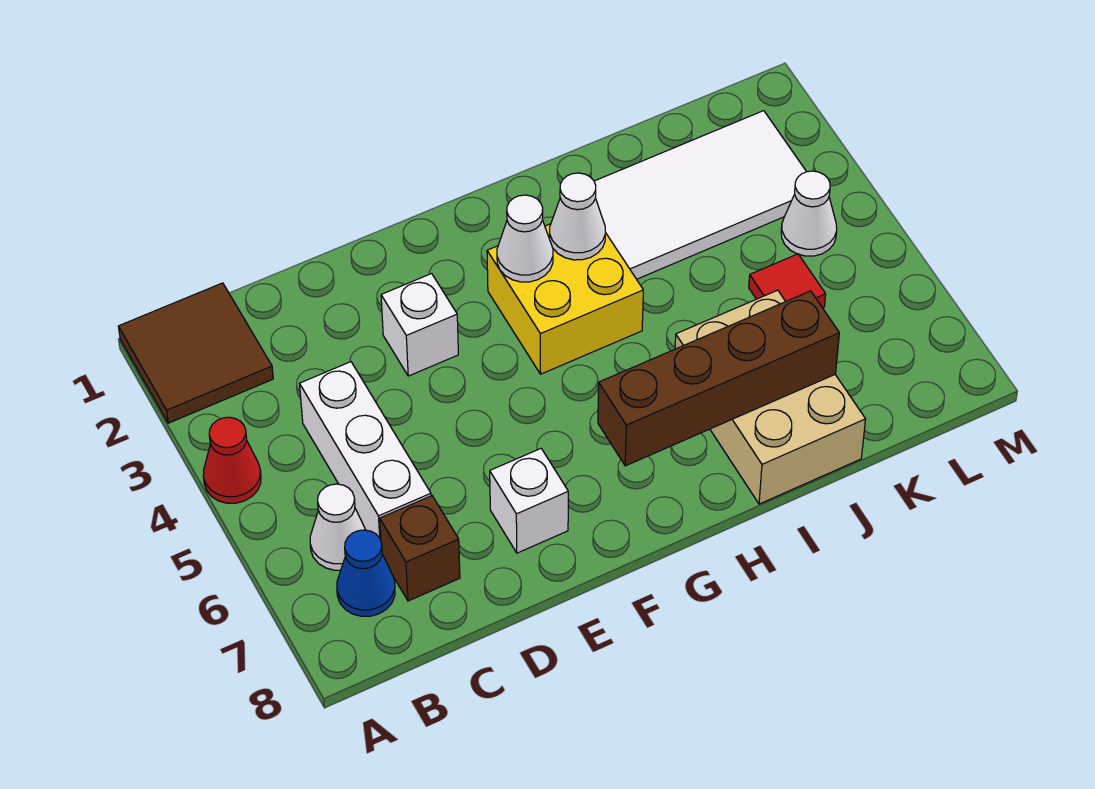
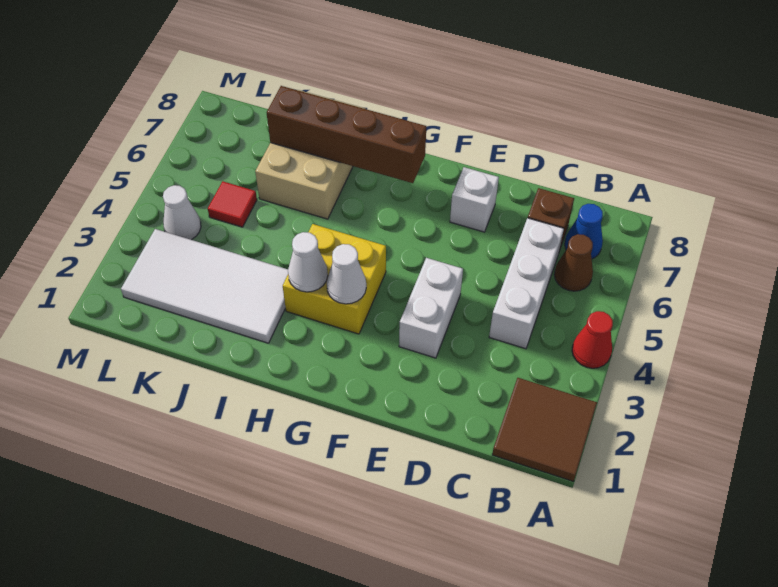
white cone B6 level 1 -> brown cone B6 level 1
white brick E3 level 1 -> white brick E3:E4 level 1

